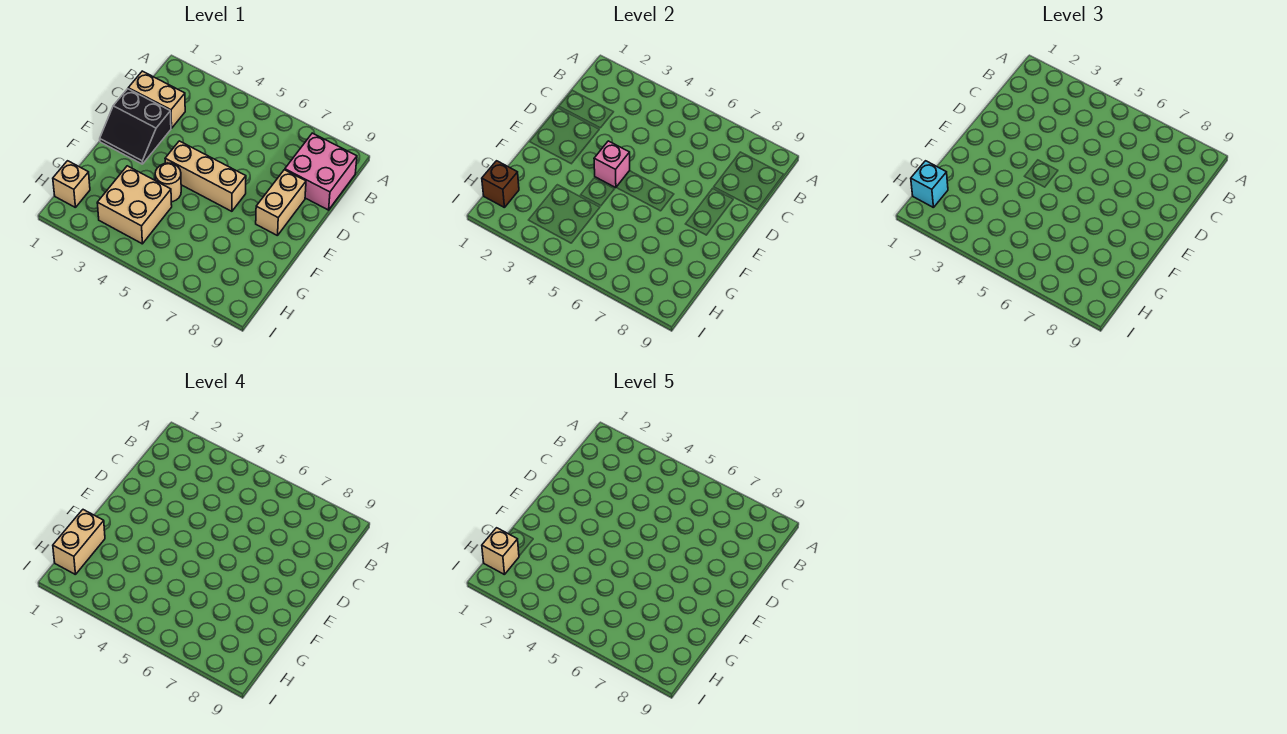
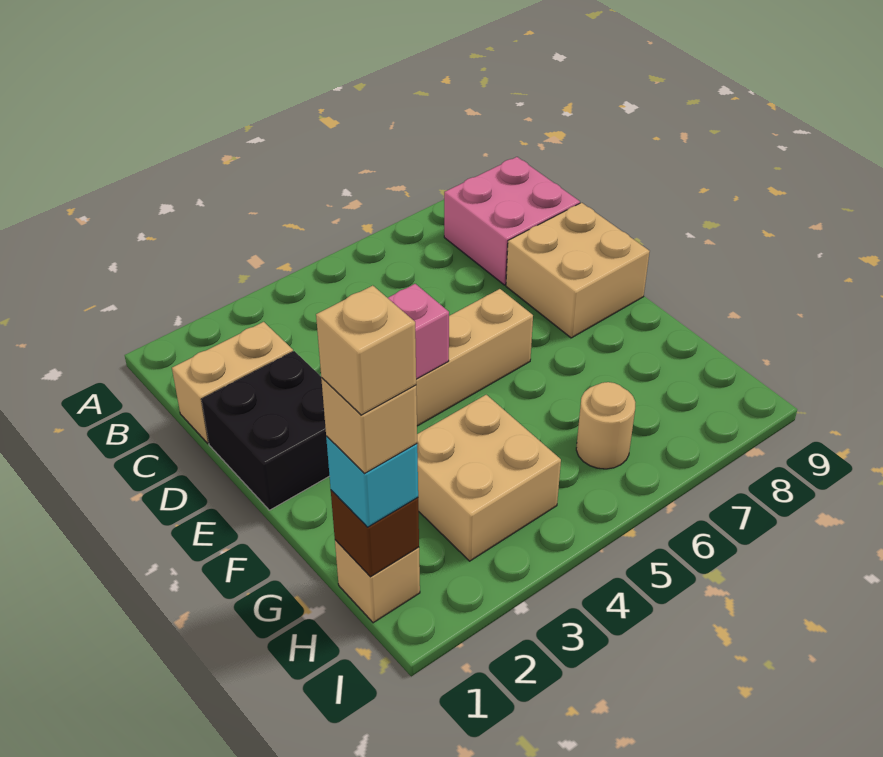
black slope D1:E2 level 1 top D -> black brick D1:E2 level 1
tan brick D8:E8 level 1 -> tan brick D8:E9 level 1
tan round brick F4 level 1 -> tan round brick H6 level 1
tan brick G1:H1 level 4 -> tan brick H1 level 4

